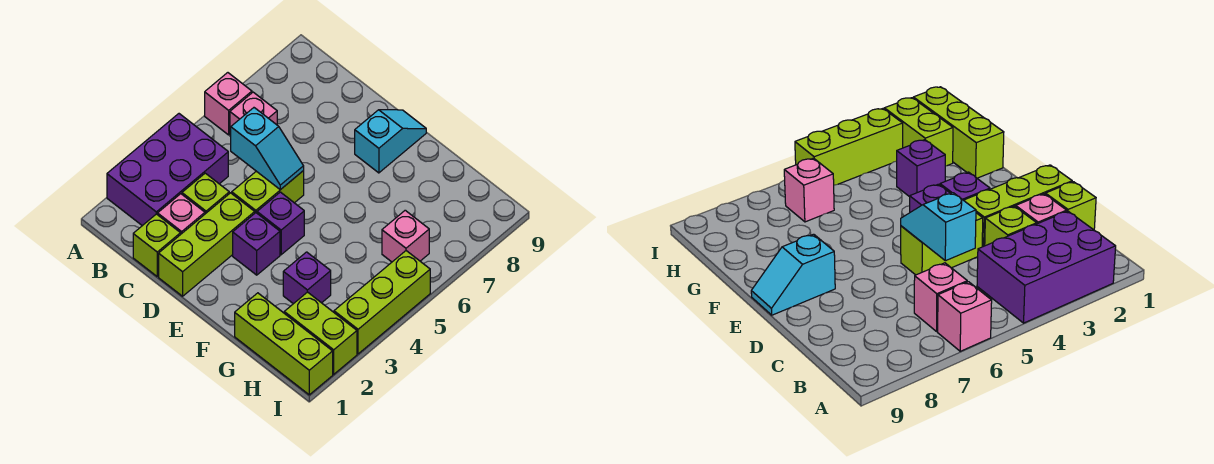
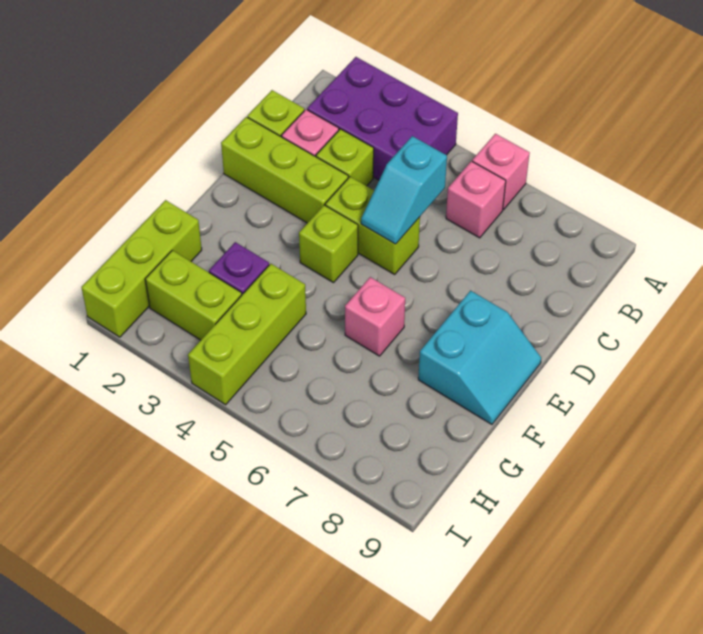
purple brick E3 level 1 -> none
purple brick E4 level 1 -> lime brick E4 level 1
cyan slope E8:E9 level 1 top 8 -> cyan slope E8:F9 level 1 top 8
lime brick H2:I2 level 1 -> lime brick H2:H3 level 1
pink brick H6 level 1 -> pink brick F6 level 1
lime brick I3:I5 level 1 -> lime brick G4:I4 level 1

